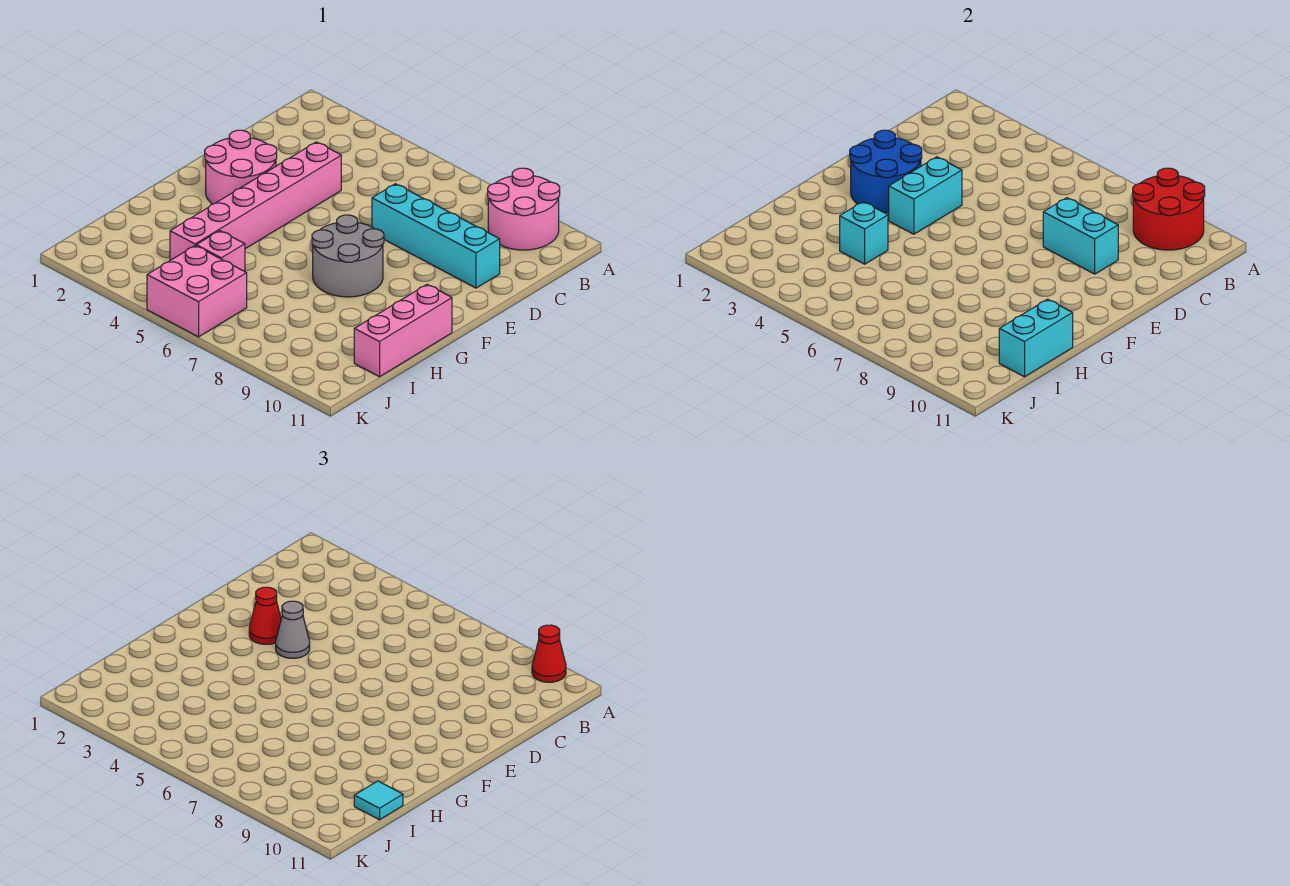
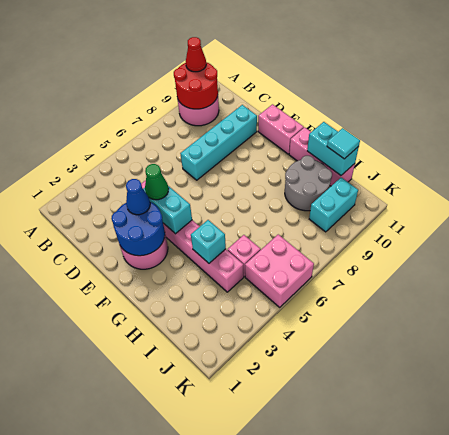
cyan brick D8:D9 level 2 -> cyan brick J9:J10 level 1
red cone E3 level 3 -> blue cone E3 level 3
grey cone E4 level 3 -> green cone E4 level 3
none -> pink brick E11:F11 level 1
grey round brick F7:G8 level 1 -> grey round brick H9:I10 level 1

